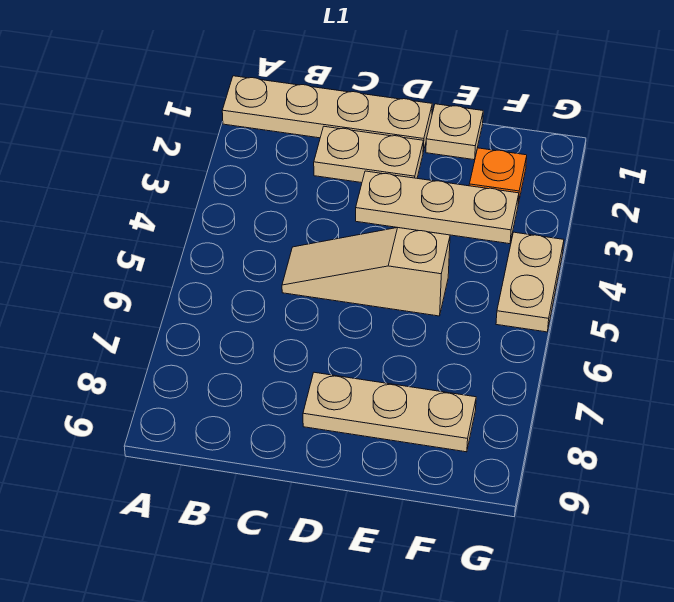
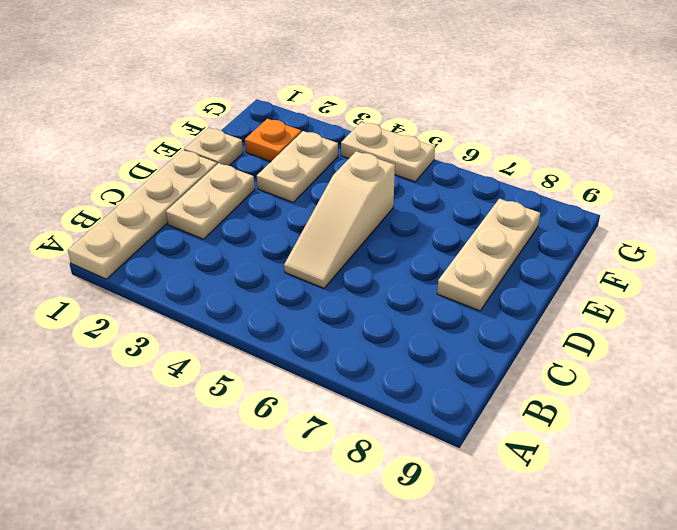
tan plate D3:F3 level 1 -> tan plate E3:F3 level 1

